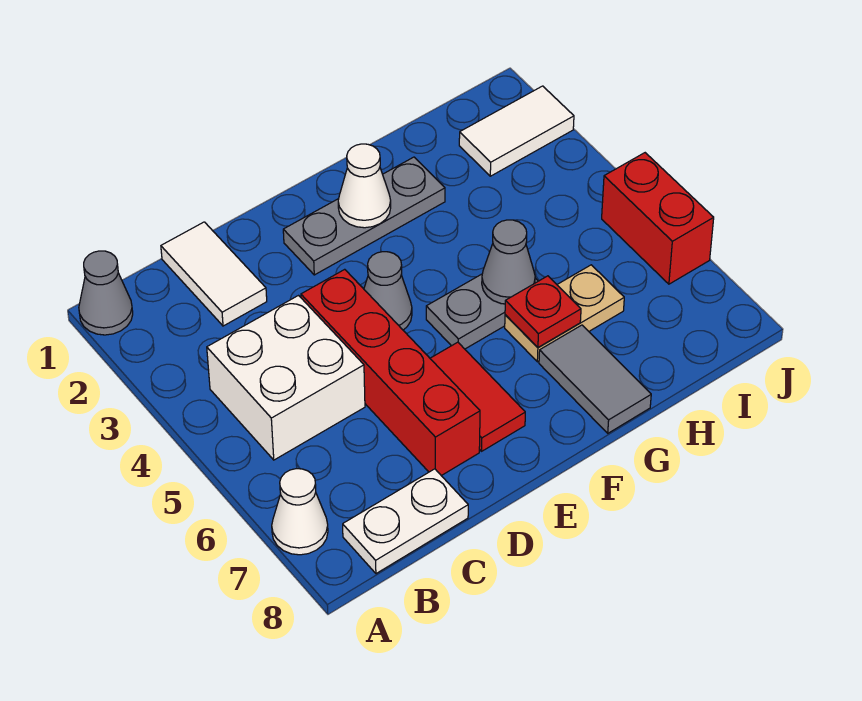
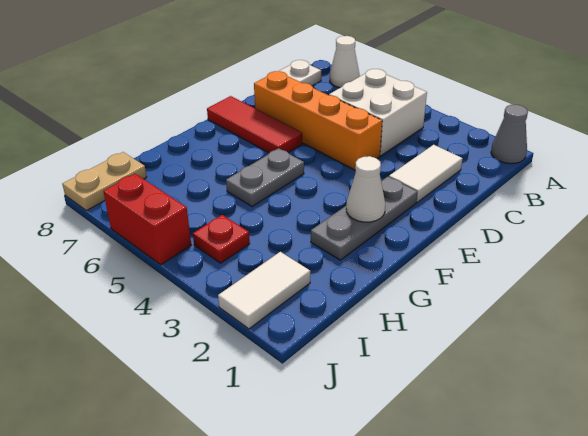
white tile C1:C2 level 1 -> white tile C2:D2 level 1
red brick D4:D7 level 1 -> orange brick D4:D7 level 1
grey cone E4 level 1 -> none
red tile E6:E7 level 1 -> red tile E6:E8 level 1
grey cone G5 level 2 -> none
tan plate G6:H6 level 1 -> tan plate I8:J8 level 1
red plate G6 level 2 -> red plate I4 level 1
grey tile G7:G8 level 1 -> none

